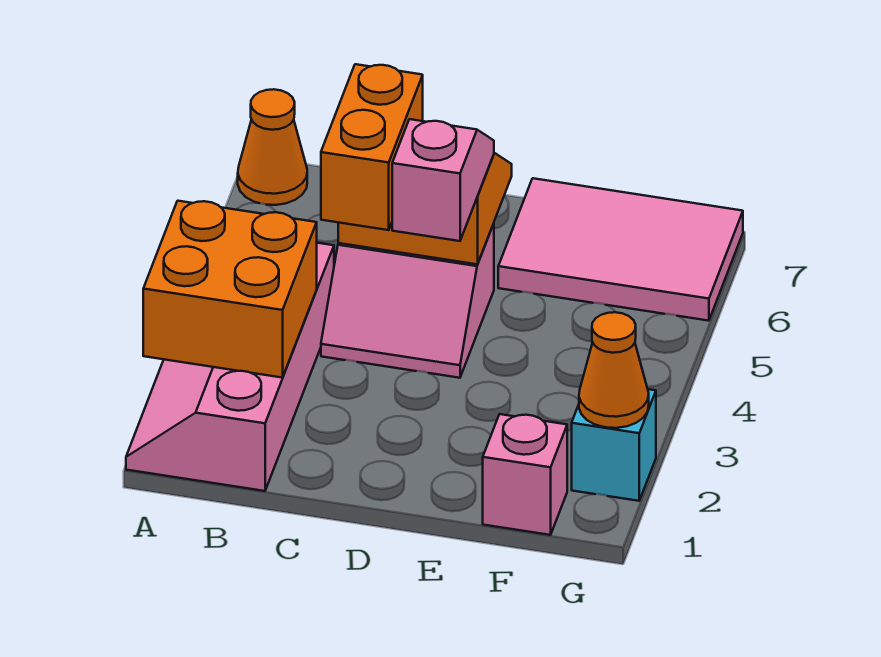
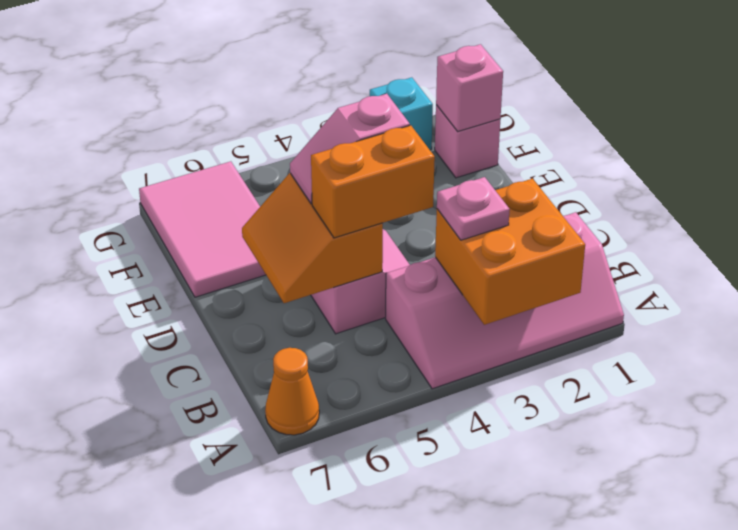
none -> pink plate B3 level 3
none -> pink brick F1 level 2
orange cone G2 level 2 -> none

